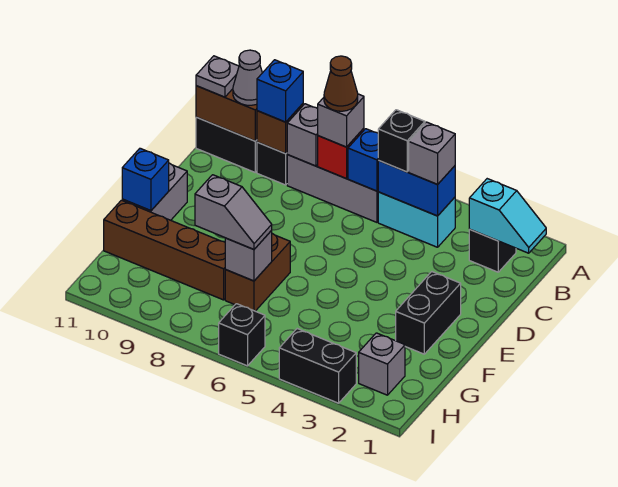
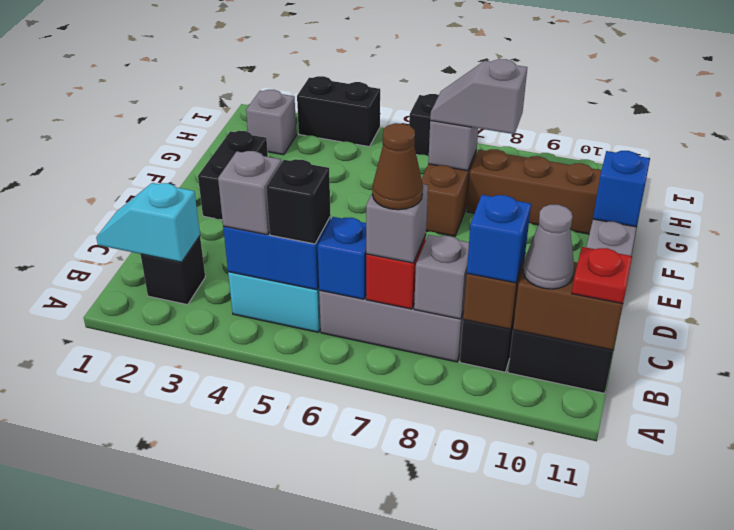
grey plate B11 level 3 -> red plate B11 level 3

